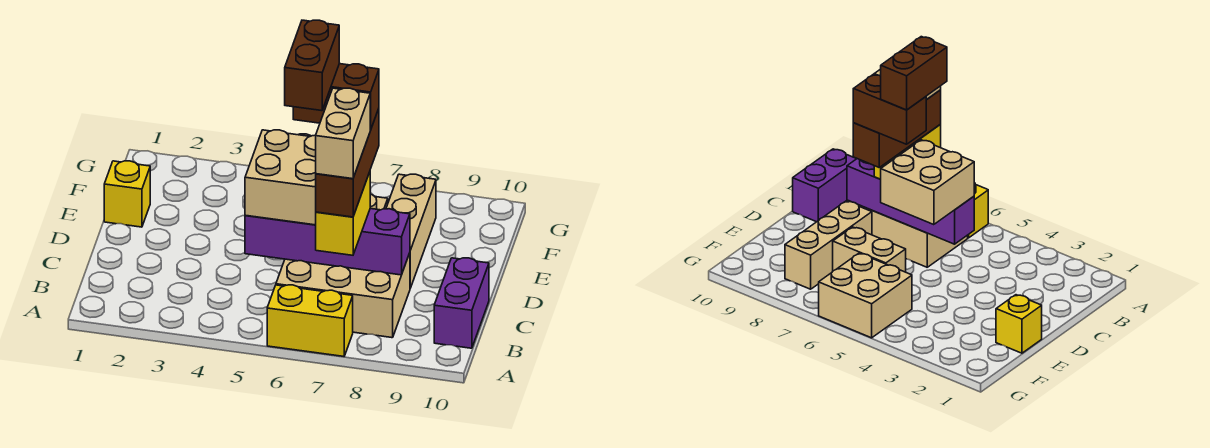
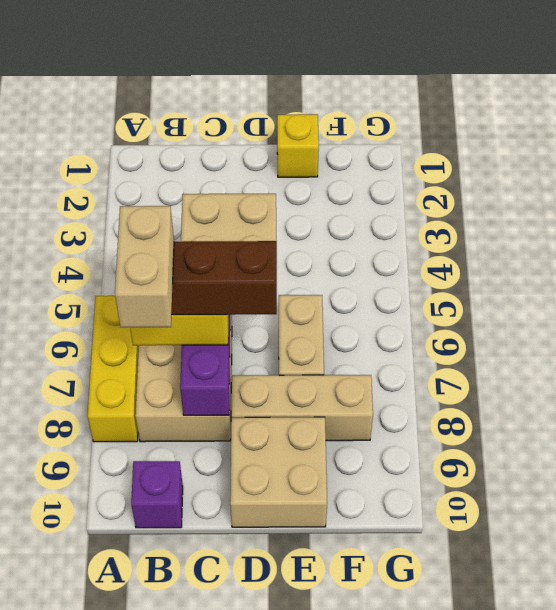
yellow brick A6:A7 level 1 -> yellow brick A6:A8 level 1
tan brick B7:C7 level 5 -> tan brick B7:B8 level 5
purple brick B10:C10 level 1 -> purple brick B10 level 1
brown brick C6:D6 level 6 -> none
brown brick D6:D7 level 5 -> none
tan brick F5:G6 level 1 -> tan brick D9:E10 level 1

